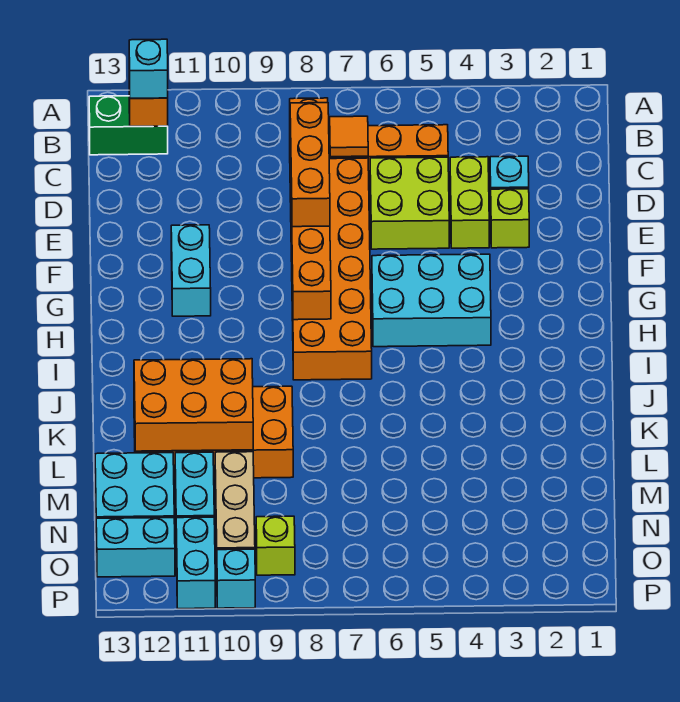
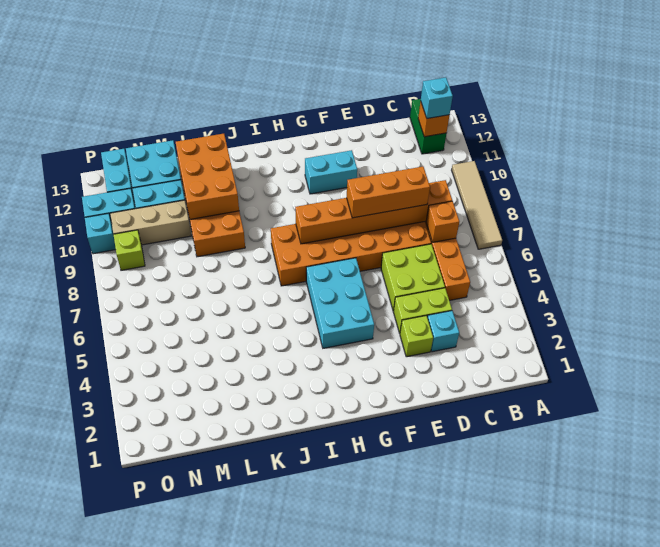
none -> tan tile A7:A10 level 1
orange tile C7 level 2 -> orange brick C7 level 2

